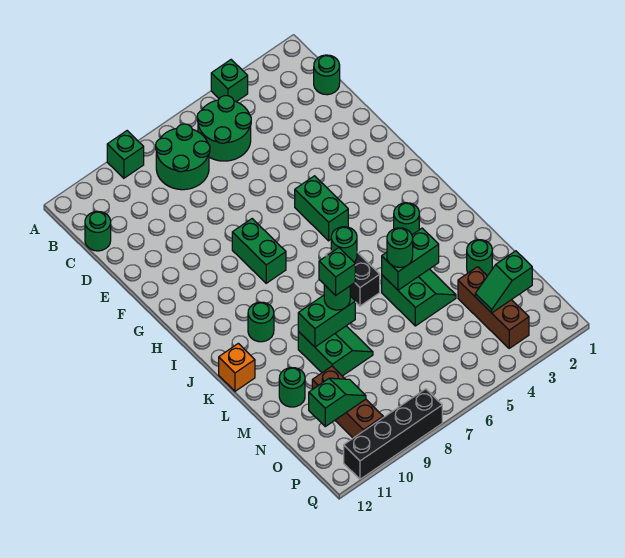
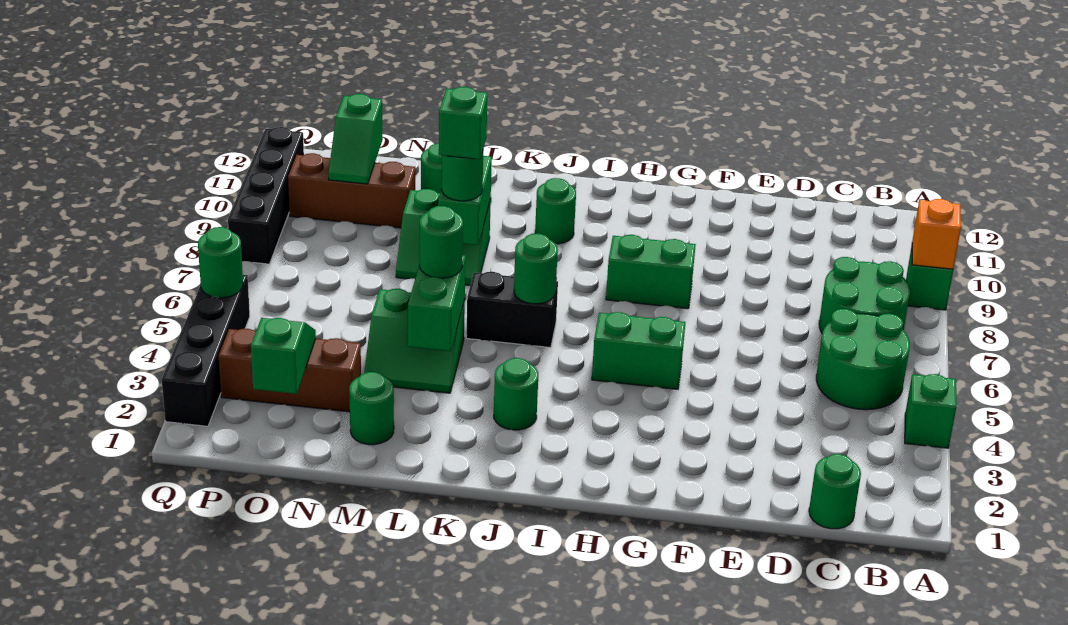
green round brick C12 level 1 -> green round brick Q5 level 2
orange brick K12 level 1 -> orange brick A9 level 2
none -> black brick Q2:Q5 level 1

